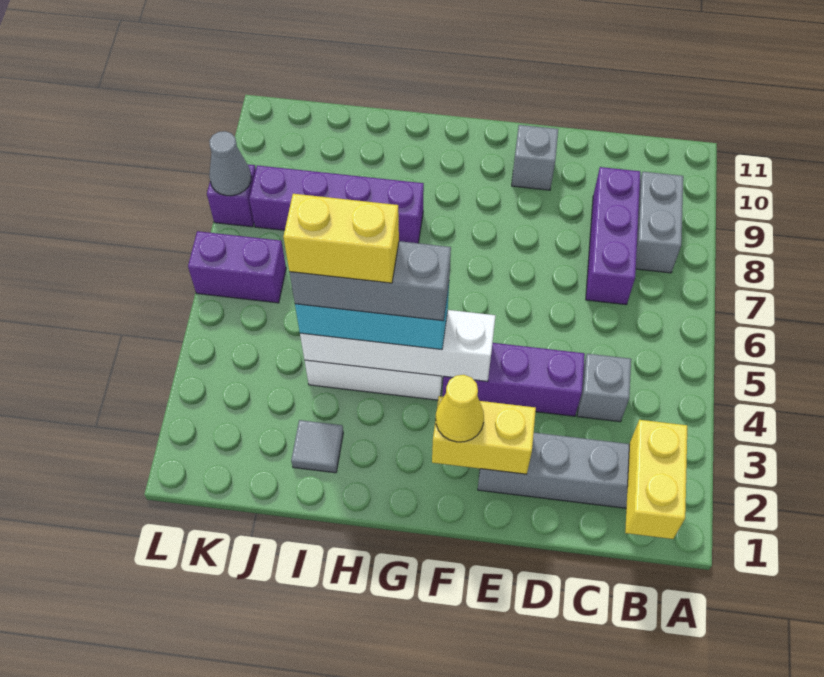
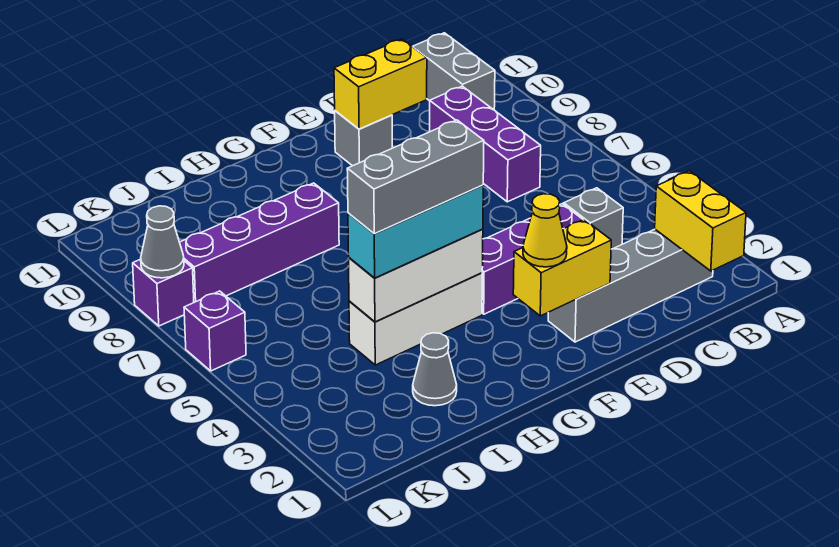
grey brick B8:B9 level 1 -> grey brick B10:B11 level 1
white brick F4:I4 level 2 -> white brick G4:I4 level 2
yellow brick H4:I4 level 5 -> yellow brick D10:E10 level 2
grey tile I2 level 1 -> grey cone I2 level 1
purple brick K6:L6 level 1 -> purple brick L6 level 1

